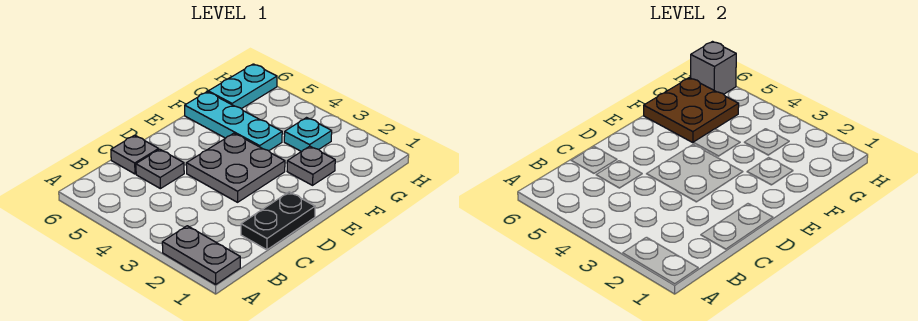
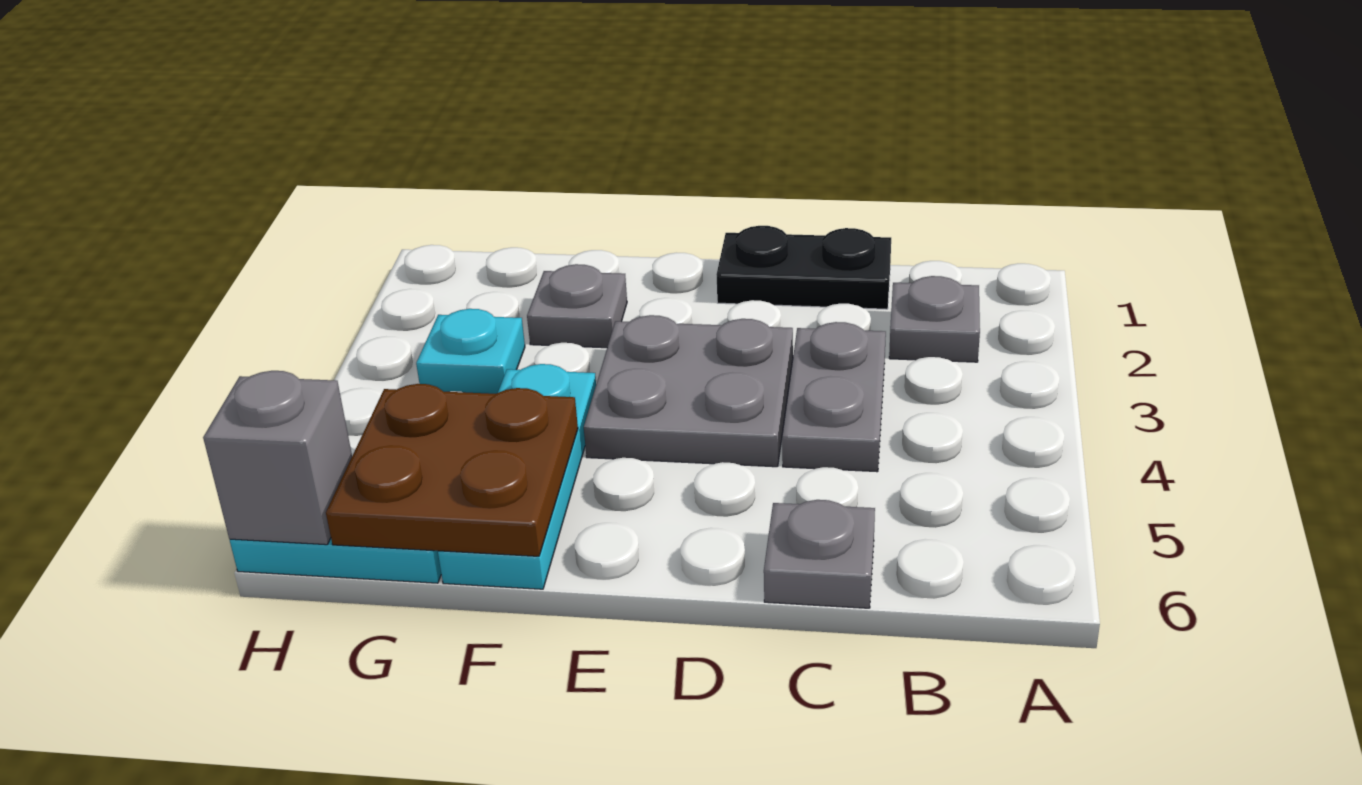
grey plate A1:A2 level 1 -> grey plate C3:C4 level 1
grey plate C5 level 1 -> grey plate B2 level 1

